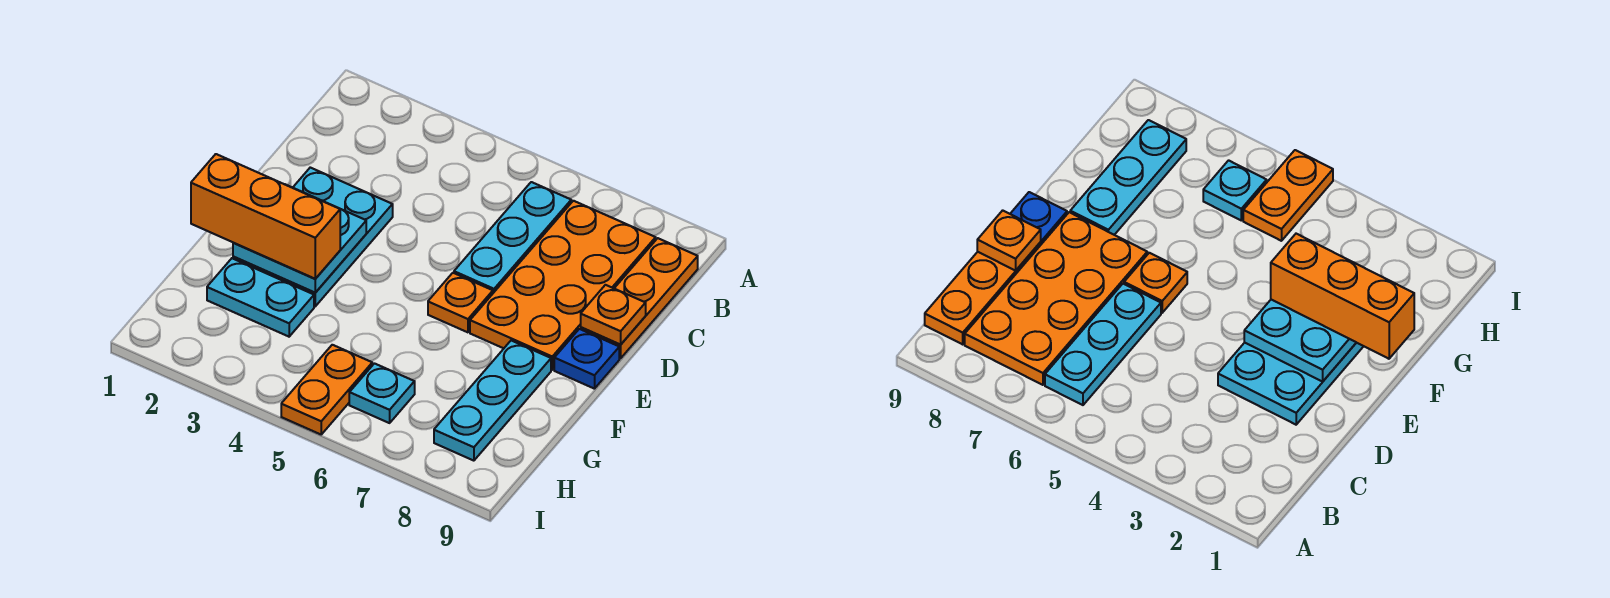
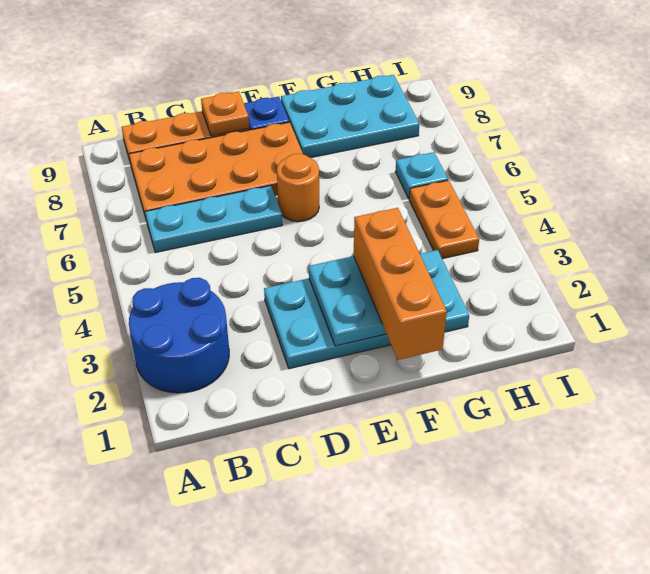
none -> blue round brick A2:B3 level 1
orange plate E6 level 1 -> orange round brick E6 level 1
cyan plate F8:H8 level 1 -> cyan plate F8:H9 level 1
orange plate H5:I5 level 1 -> orange plate H4:H5 level 1

